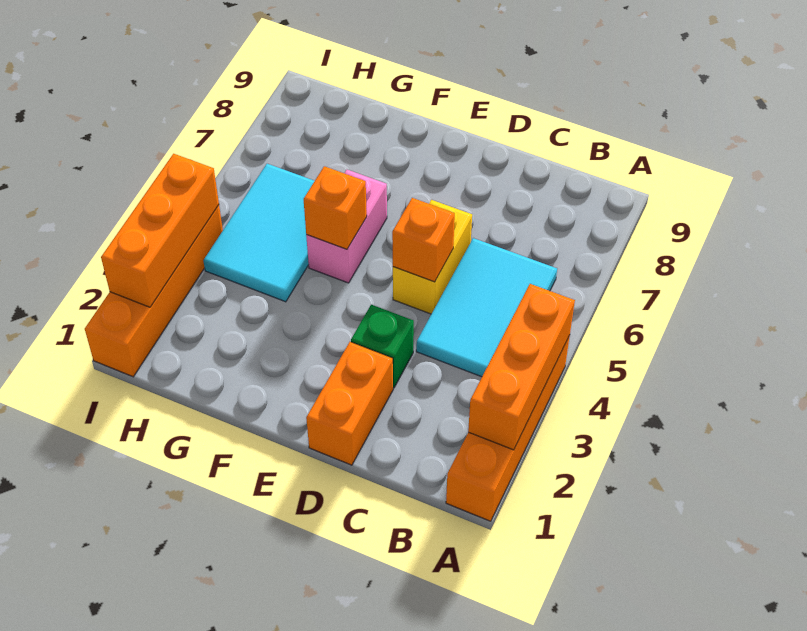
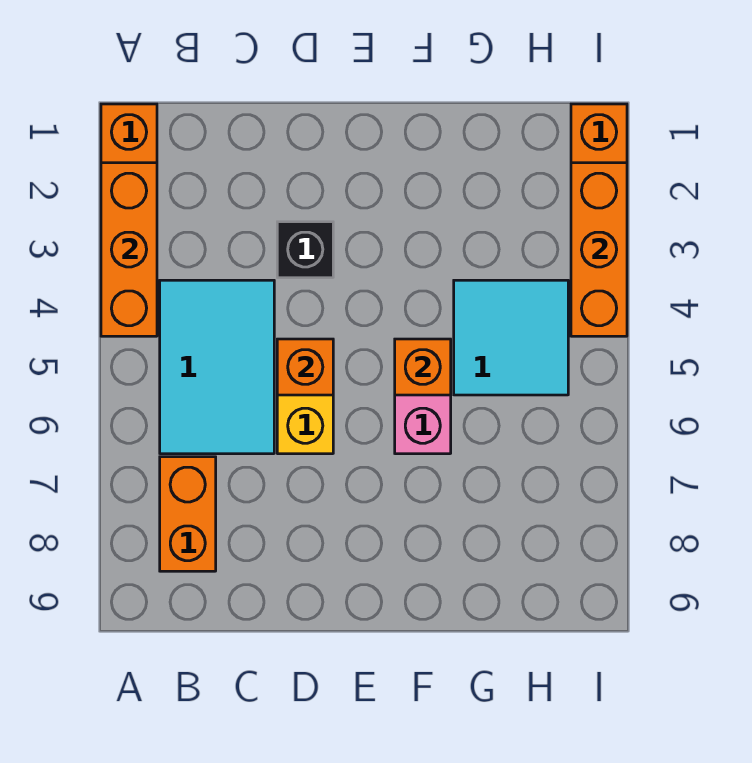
orange brick D1:D2 level 1 -> orange brick B7:B8 level 1
green brick D3 level 1 -> black brick D3 level 1
cyan tile G4:H6 level 1 -> cyan tile G4:H5 level 1

